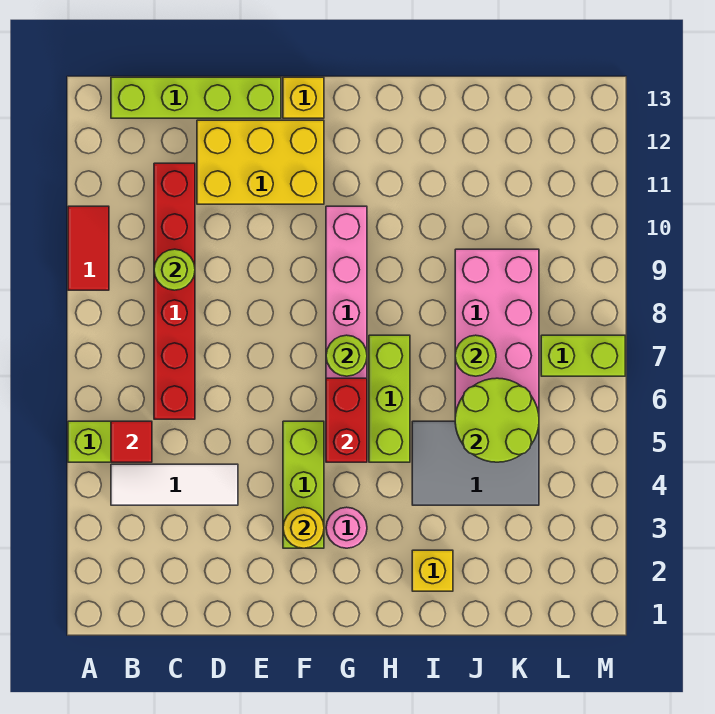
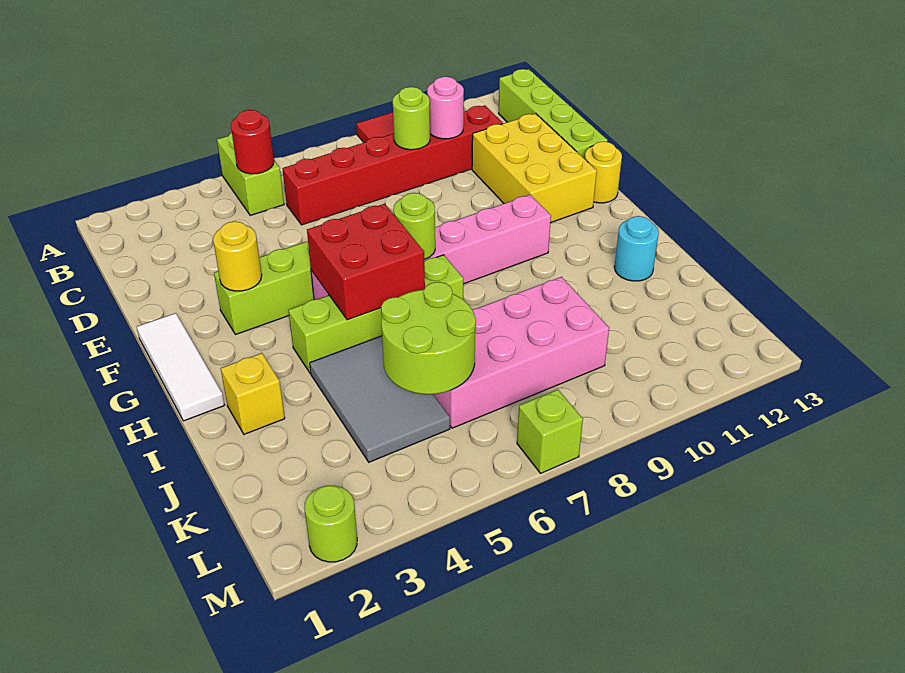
white tile B4:D4 level 1 -> white tile F1:H1 level 1
red tile B5 level 2 -> red round brick B5 level 2
yellow brick F13 level 1 -> yellow round brick F13 level 1
pink round brick G3 level 1 -> pink round brick C10 level 2
red brick G5:G6 level 2 -> red brick G5:H6 level 2
lime brick H5:H7 level 1 -> lime brick H4:H7 level 1
none -> cyan round brick I12 level 1
lime round brick J7 level 2 -> lime round brick M2 level 1
lime brick L7:M7 level 1 -> lime brick M7 level 1

